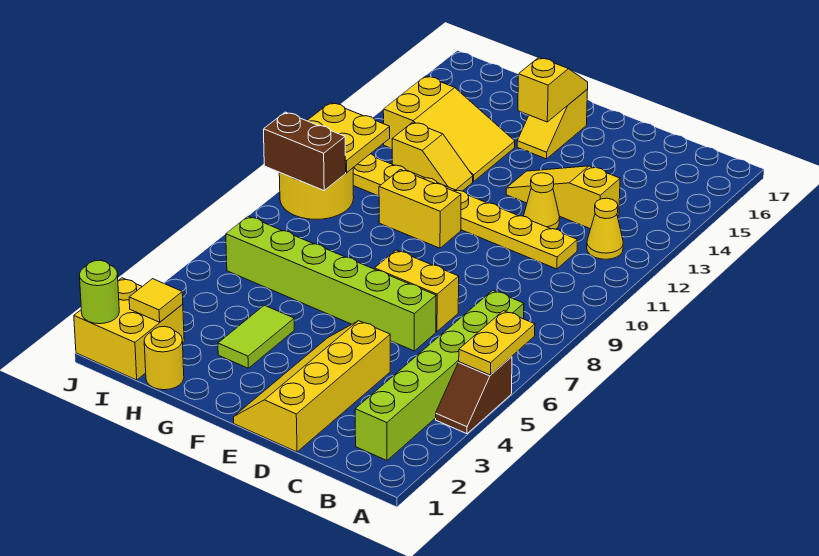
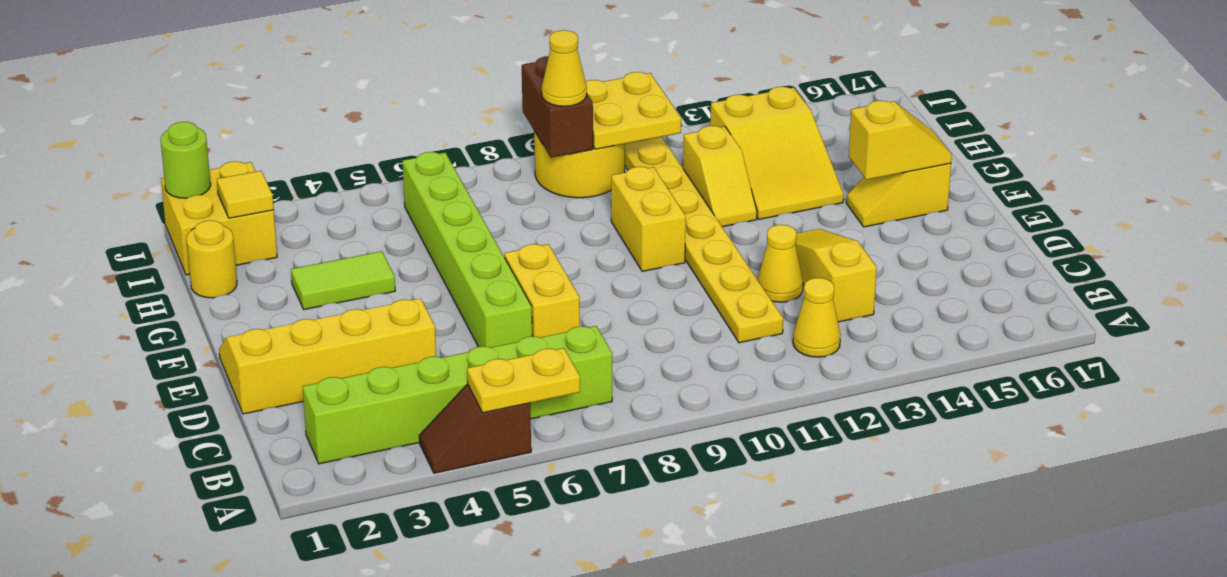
none -> yellow cone I9 level 3

